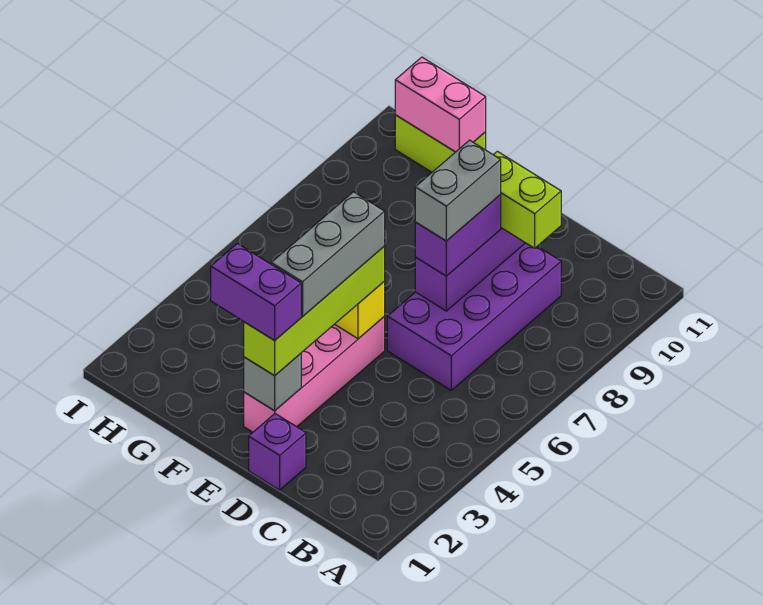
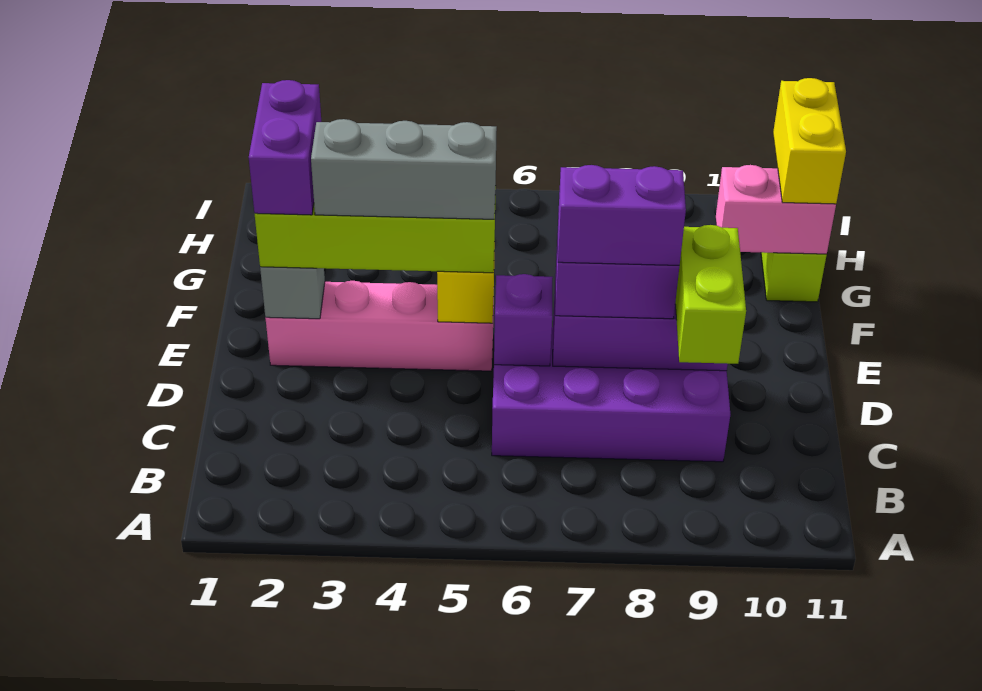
purple brick D1 level 1 -> purple brick D6 level 2
grey brick D7:D8 level 4 -> purple brick D7:D8 level 4
pink brick G11:H11 level 2 -> pink brick G10:G11 level 2
none -> yellow brick G11:H11 level 3

